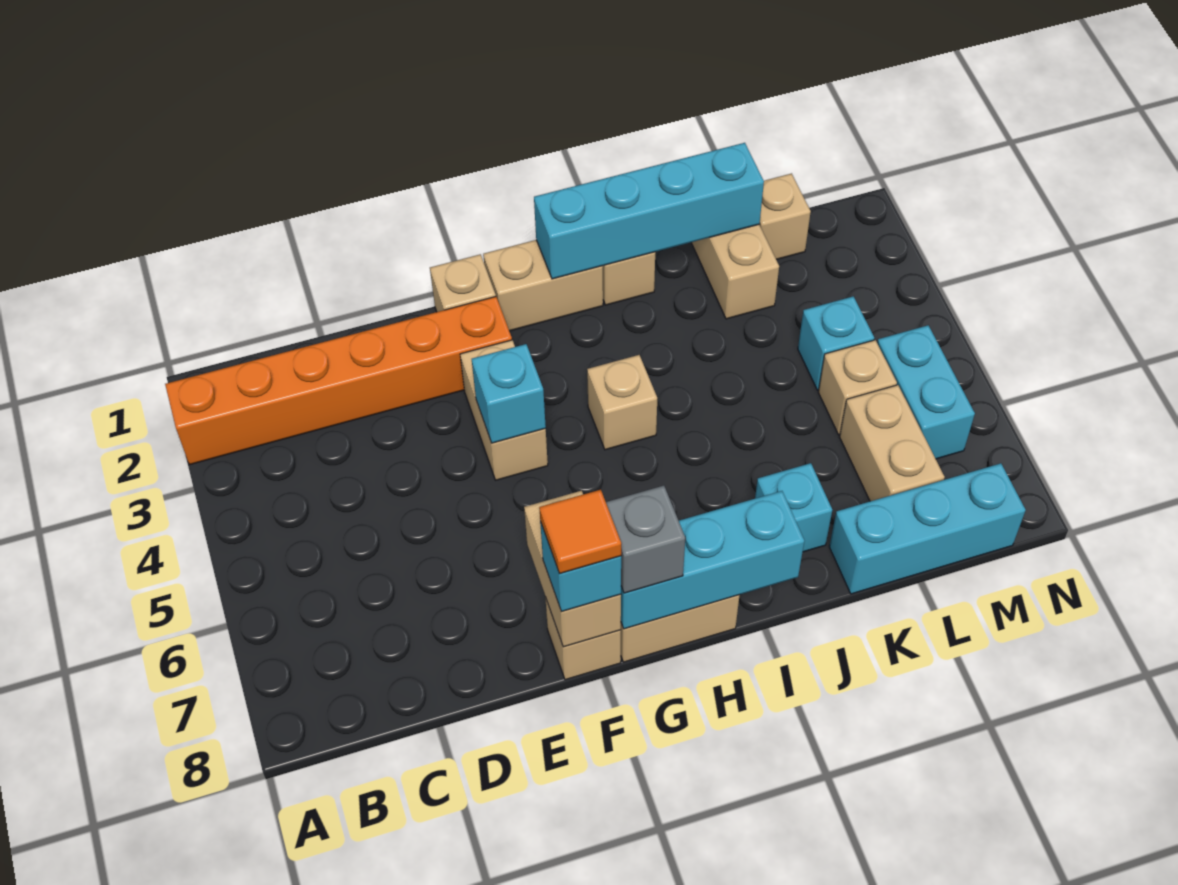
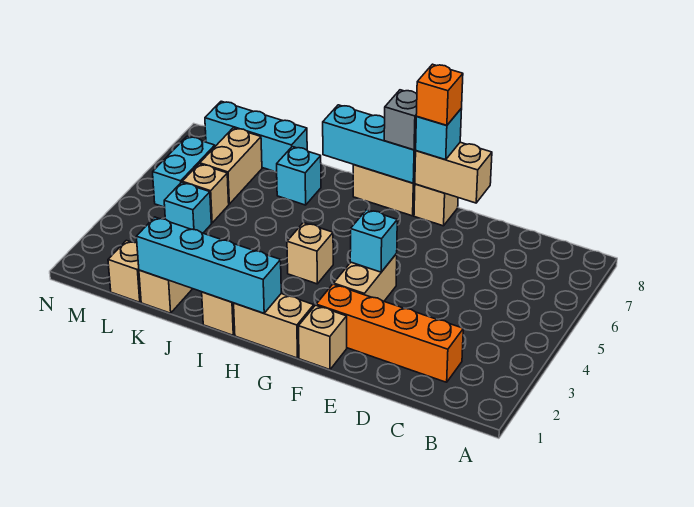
orange brick A2:F2 level 1 -> orange brick C2:F2 level 1
tan brick F7:F8 level 2 -> tan brick E8:F8 level 2
orange tile F8 level 4 -> orange brick F8 level 4

